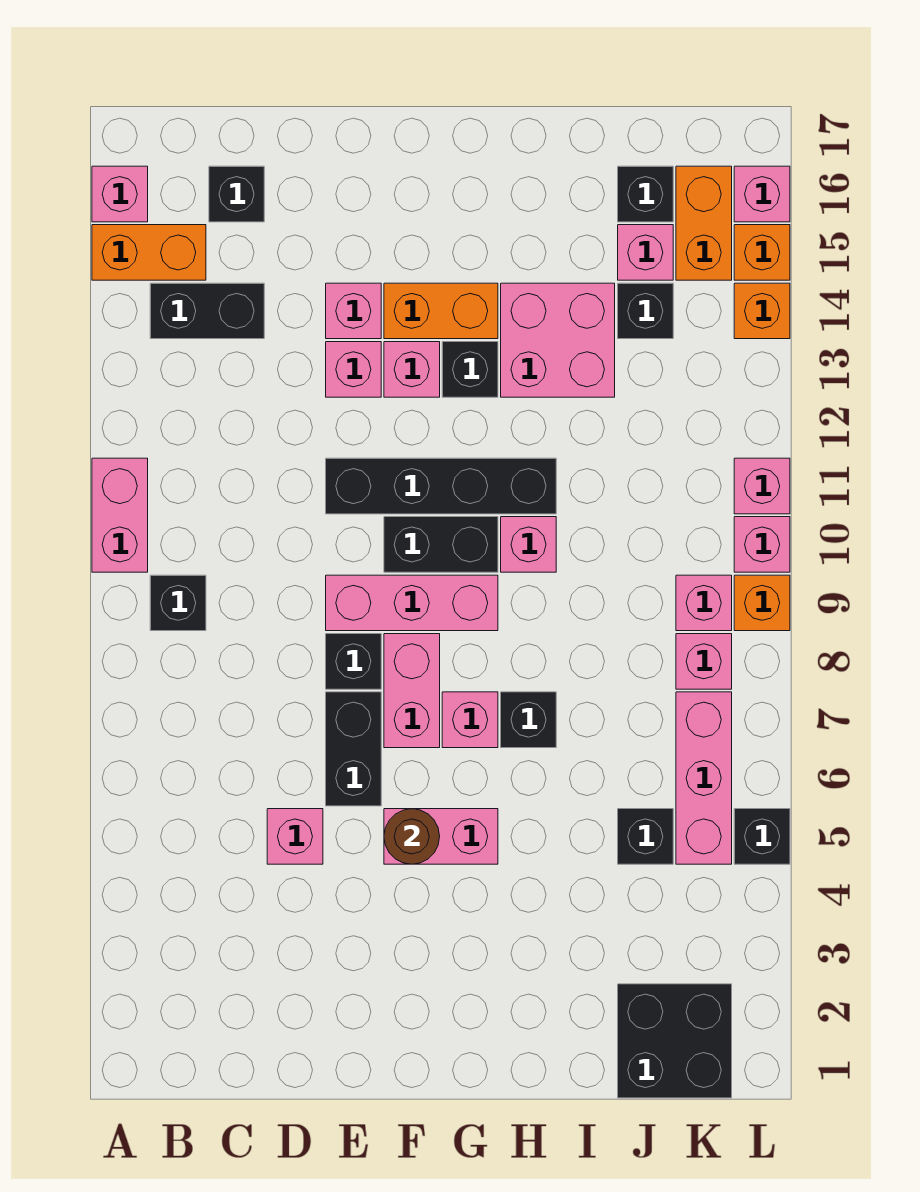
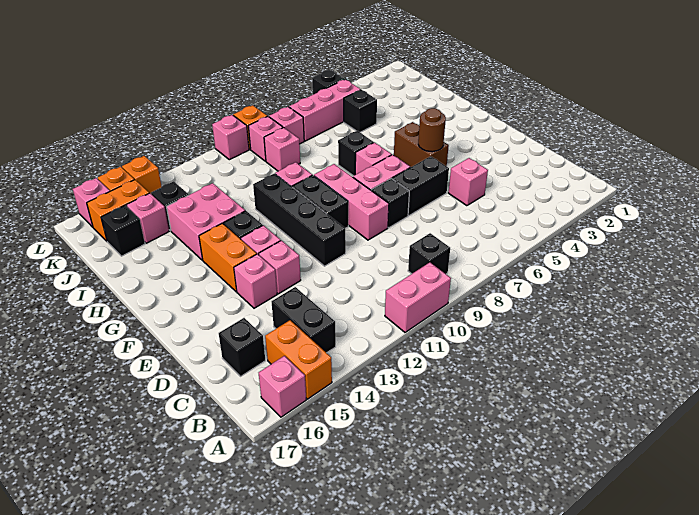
pink brick F5:G5 level 1 -> brown brick F5:G5 level 1
black brick J1:K2 level 1 -> none
pink brick L11 level 1 -> pink brick J9 level 1

